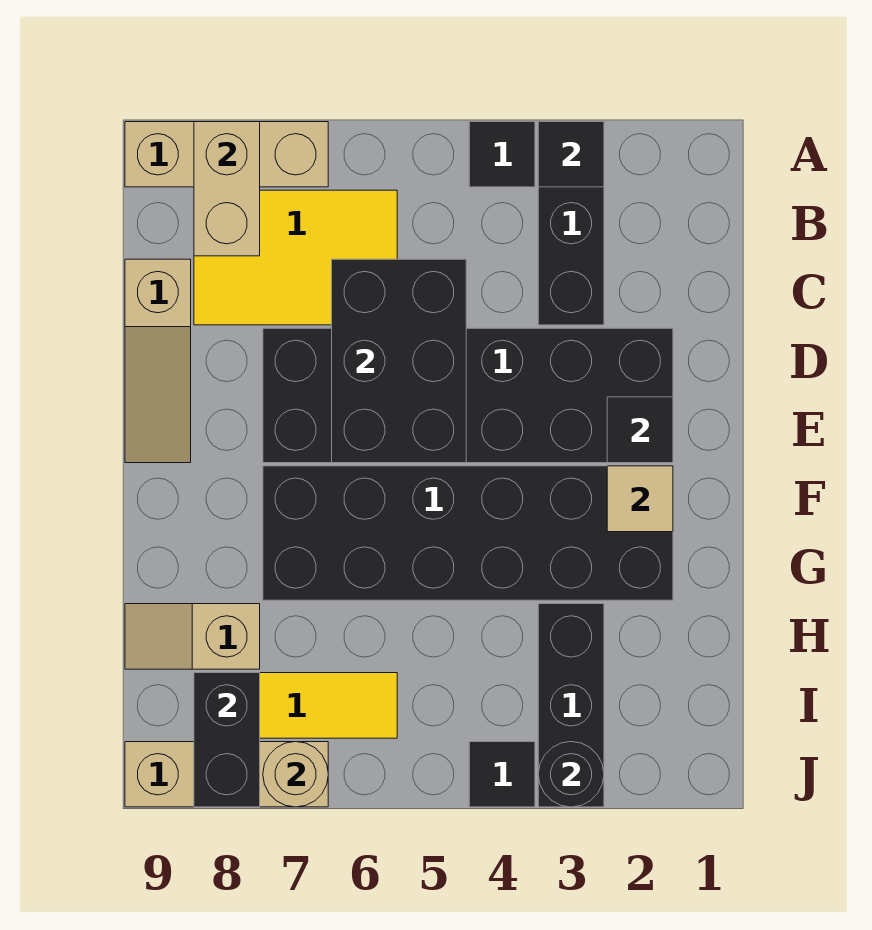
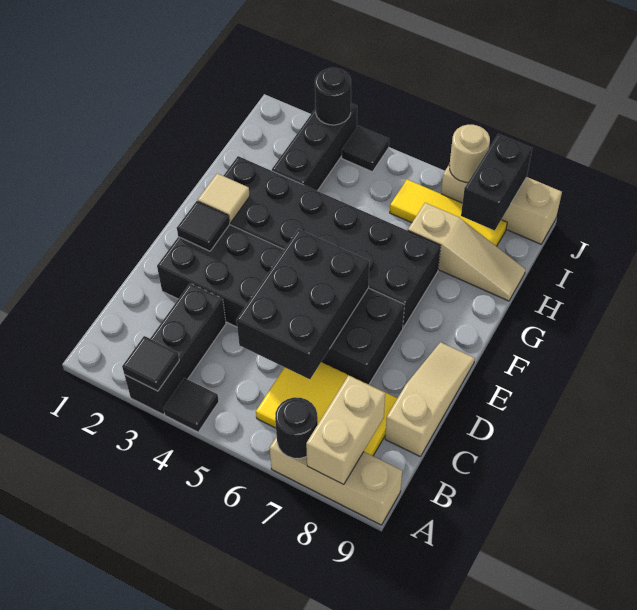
none -> black round brick A7 level 2
tan slope H8:H9 level 1 top 8 -> tan slope H7:H9 level 1 top 7

